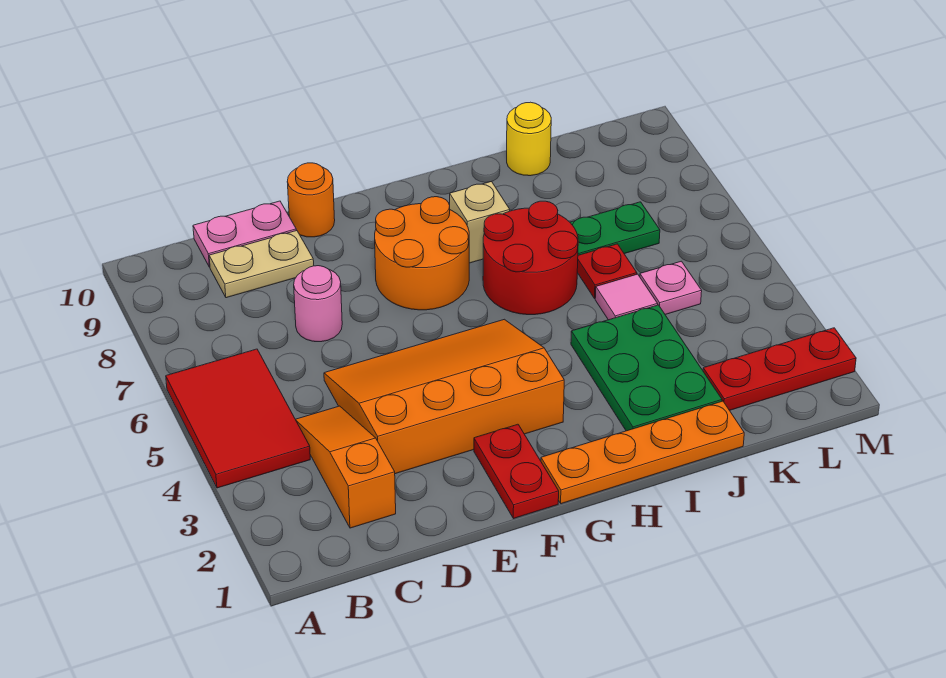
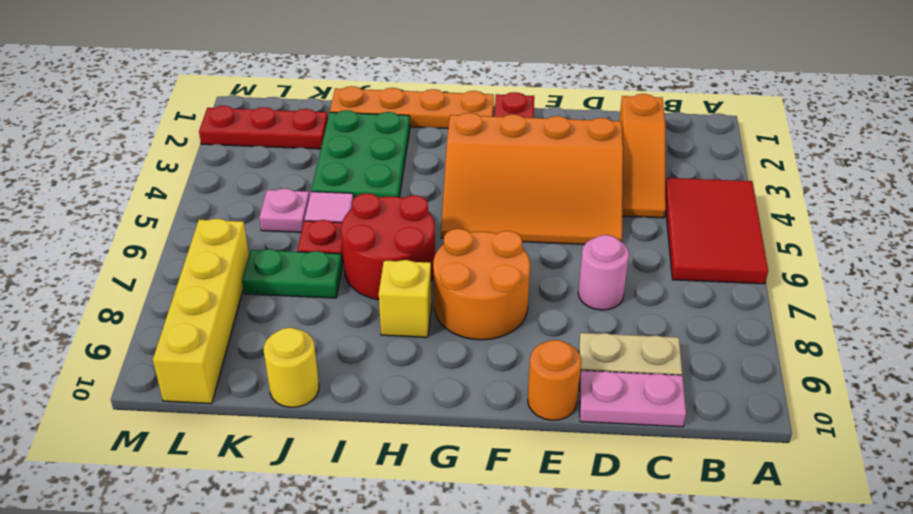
tan brick H8 level 1 -> yellow brick H8 level 1
none -> yellow brick L7:L10 level 1

